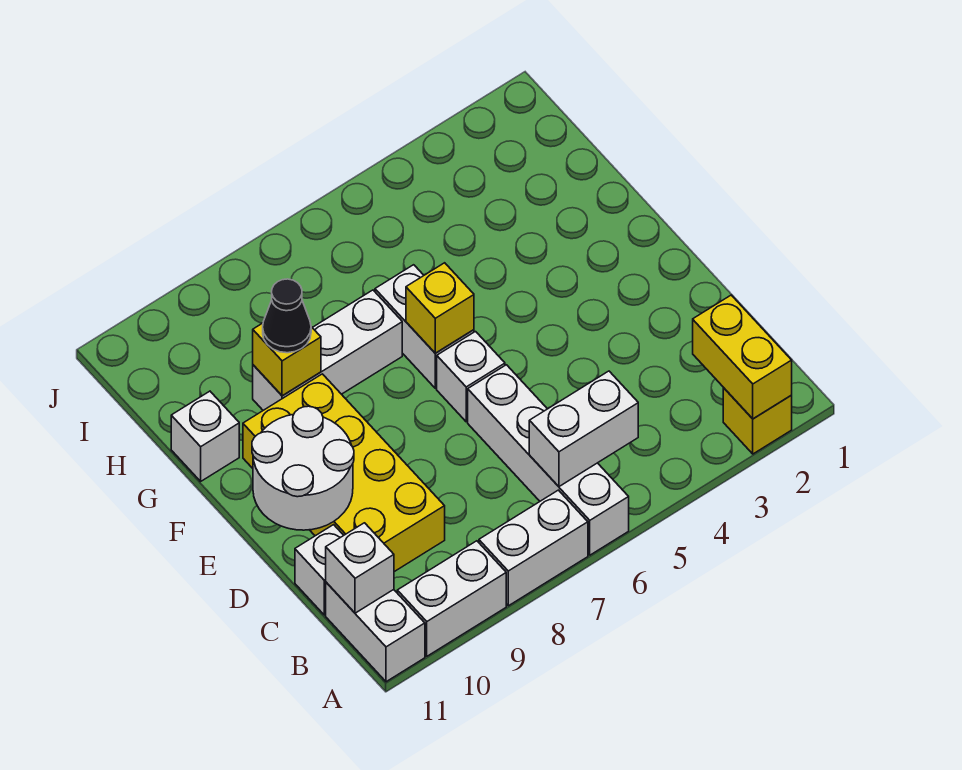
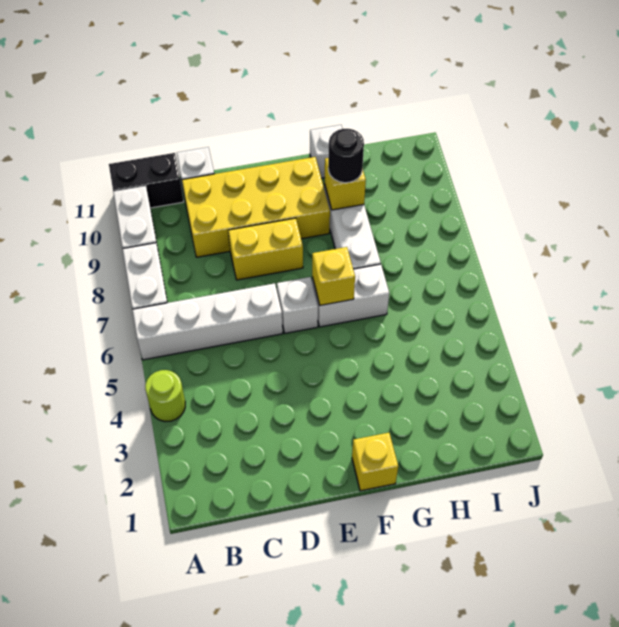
yellow brick A2 level 1 -> yellow brick F1 level 1
yellow brick A2:B2 level 2 -> yellow brick D8:E8 level 1
none -> lime round brick A4 level 1
white brick A11:B11 level 1 -> black brick A11:B11 level 1
white brick B5:B6 level 2 -> none
white brick B11 level 2 -> none
white round brick D10:E11 level 2 -> none
black cone G9 level 3 -> black round brick G9 level 3

